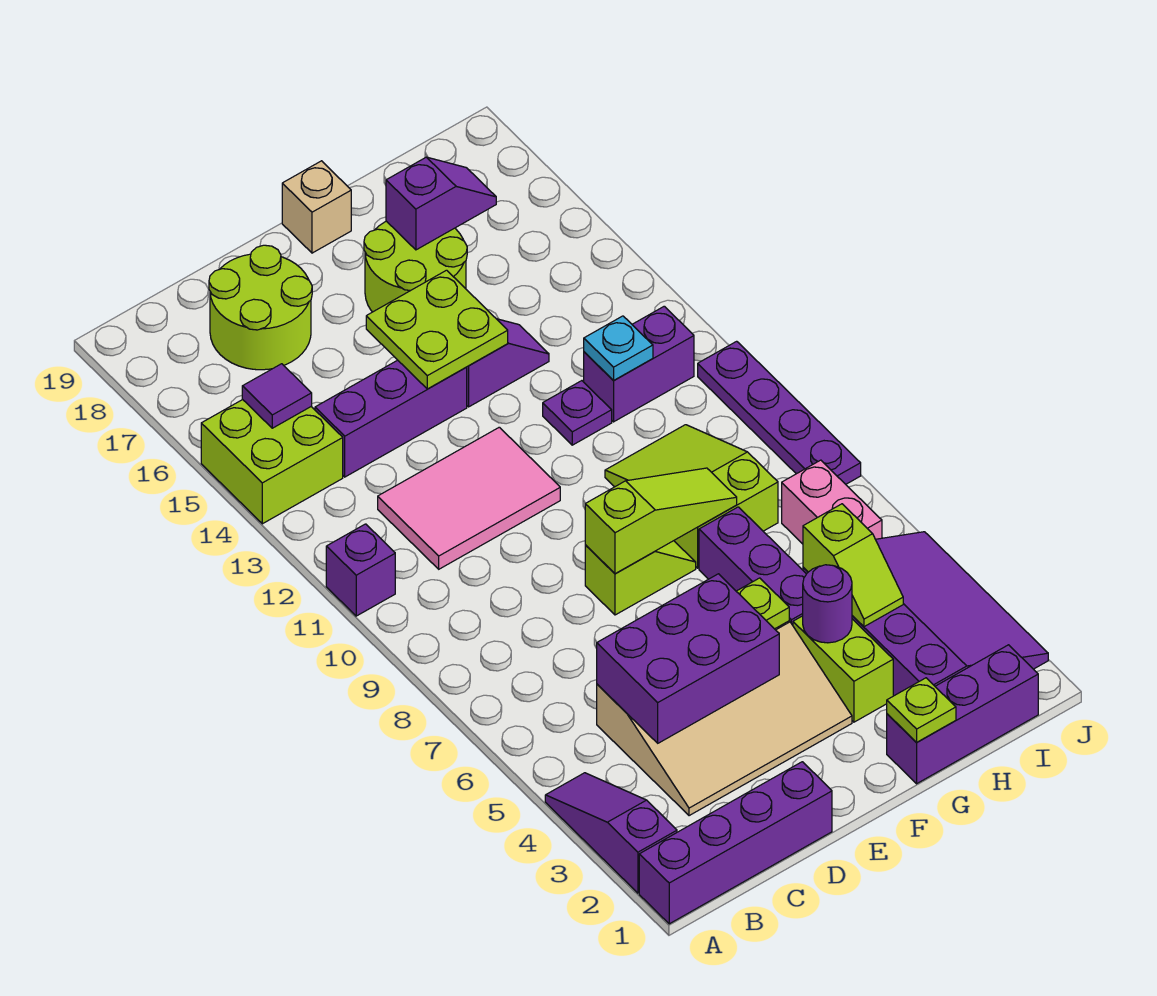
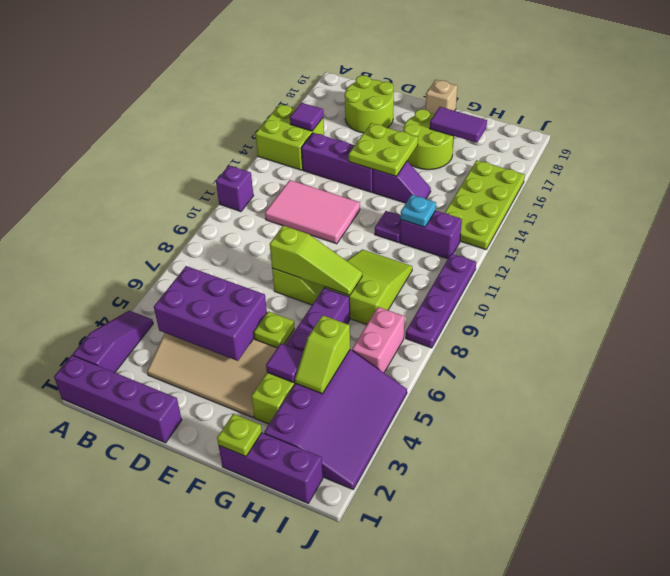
purple round brick G4 level 2 -> purple tile G4 level 2
purple slope G17:H17 level 2 top G -> purple tile G17:H17 level 2
none -> lime plate I13:J16 level 1

